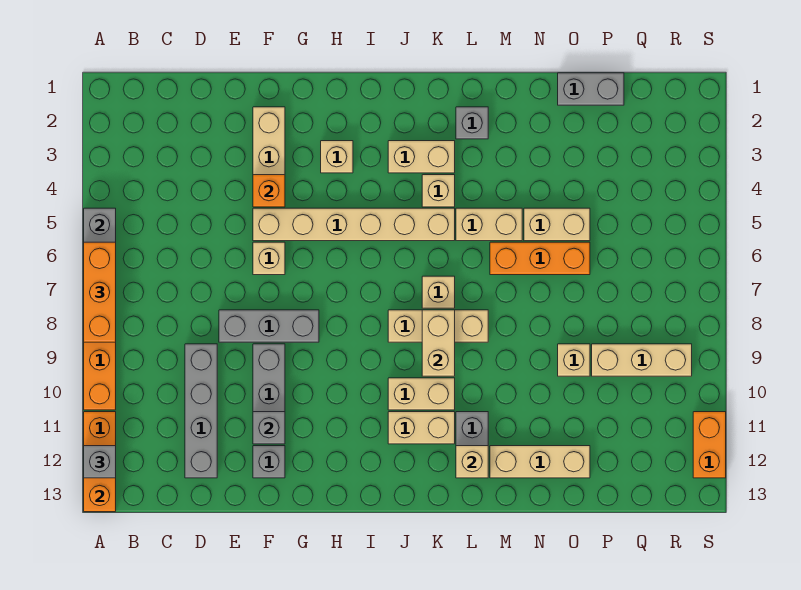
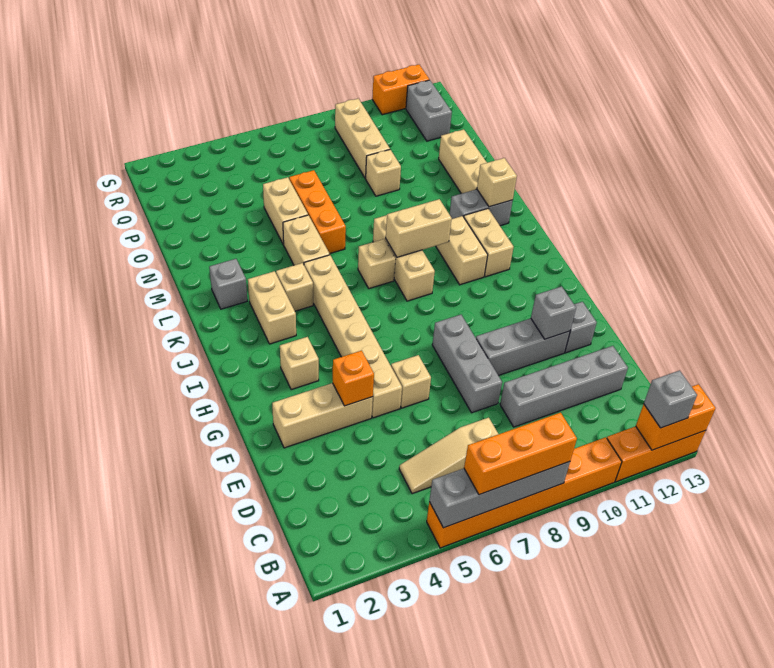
none -> tan slope C5:C7 level 1 top 7
grey brick O1:P1 level 1 -> grey brick Q12:R12 level 1

